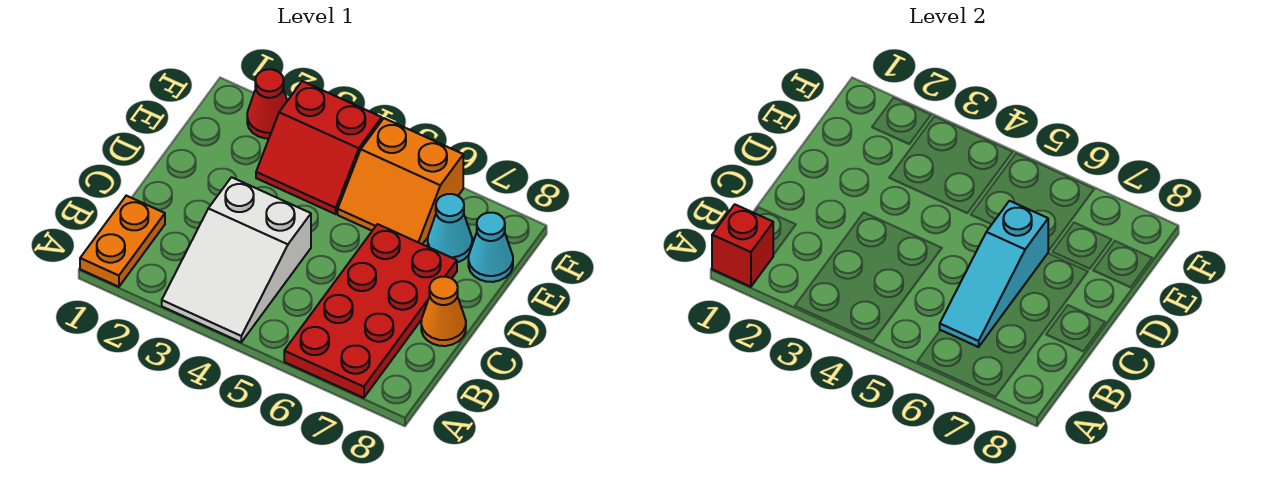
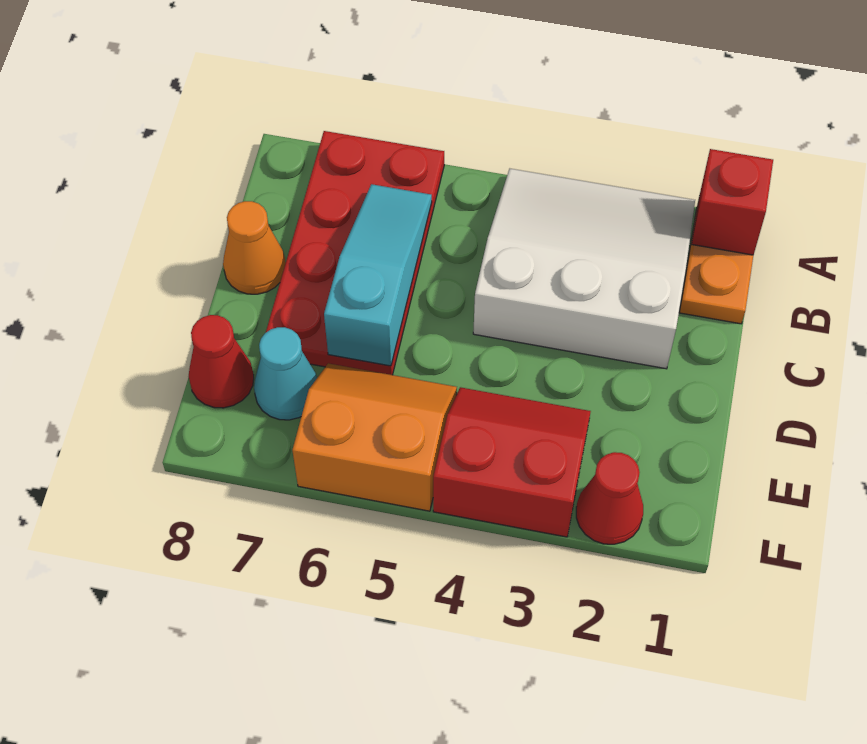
white slope A3:C4 level 1 top C -> white slope A2:C4 level 1 top C
cyan cone E8 level 1 -> red cone E8 level 1

